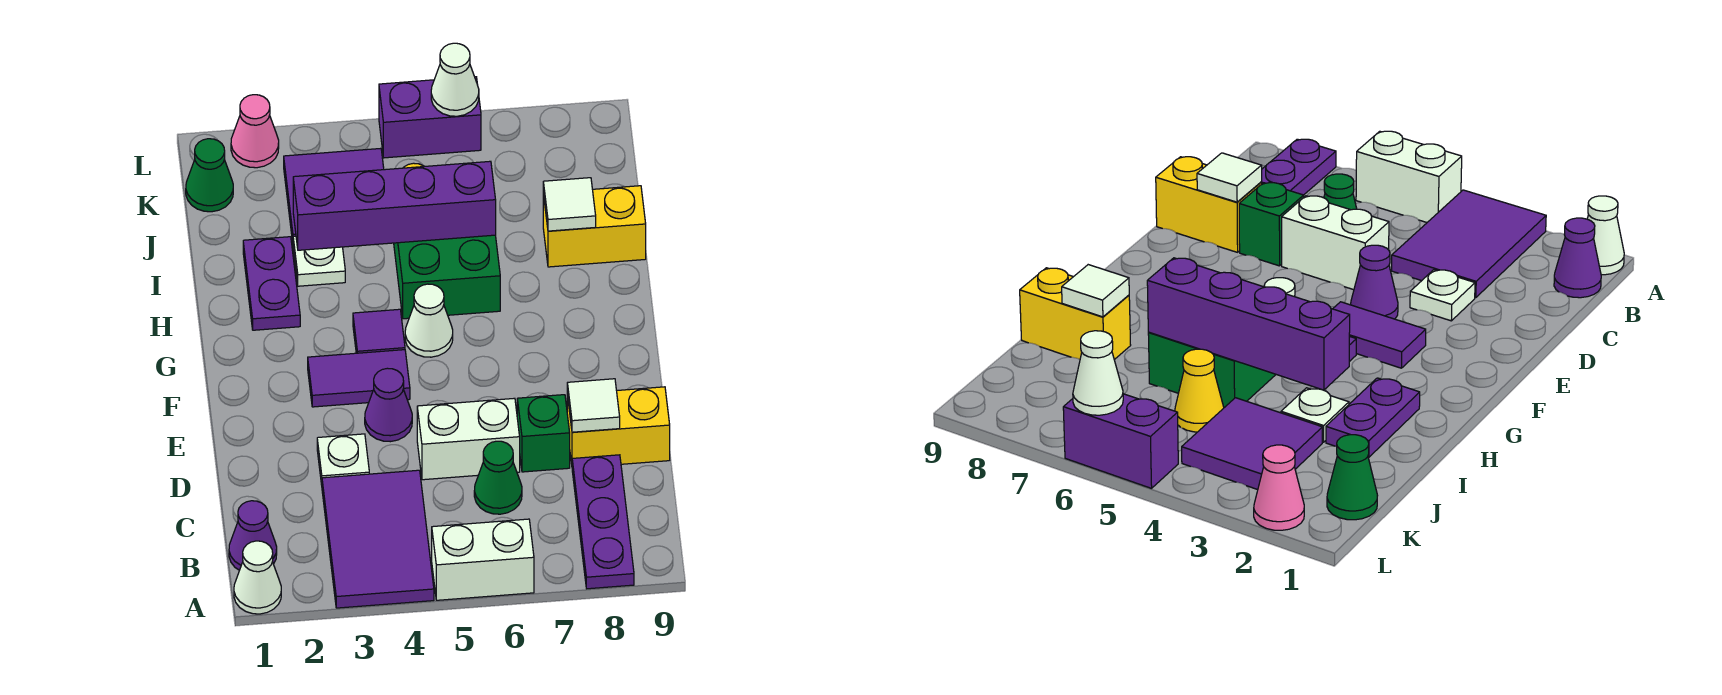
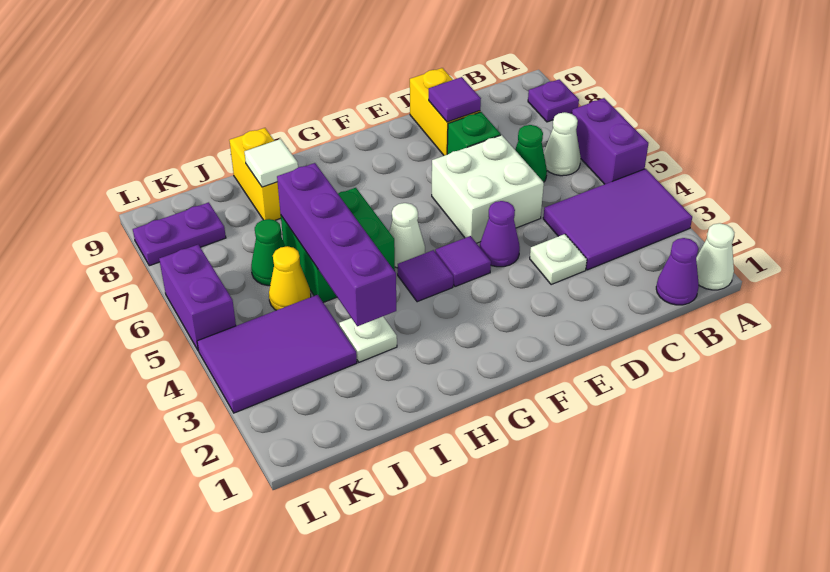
white brick A5:A6 level 1 -> purple brick A5:A6 level 1
purple plate A8:C8 level 1 -> purple plate A8 level 1
white brick D5:D6 level 1 -> white brick D5:E6 level 1
white tile D8 level 2 -> purple tile D8 level 2
purple tile F3:F4 level 1 -> purple tile F4 level 1
purple plate H2:I2 level 1 -> purple plate K8:L8 level 1
purple tile J3:K4 level 1 -> purple tile J3:L4 level 1
green cone K1 level 1 -> green cone J6 level 1
pink cone L2 level 1 -> none
white cone L6 level 2 -> white cone B6 level 1

